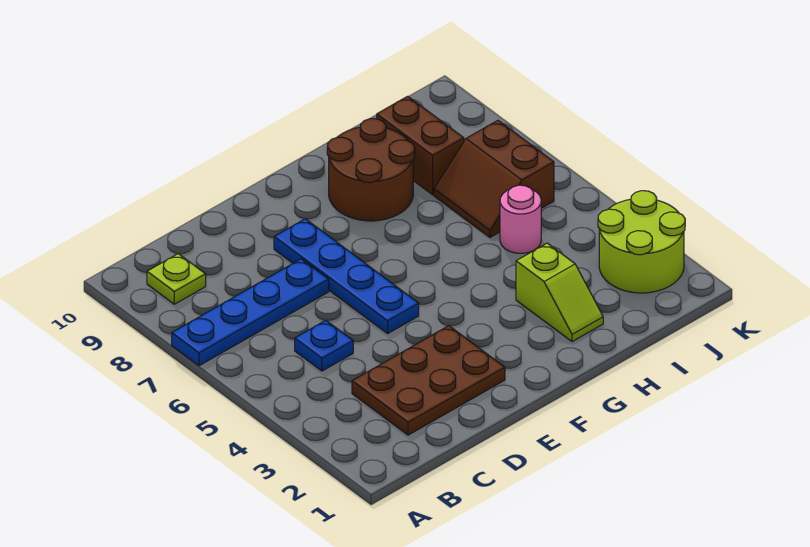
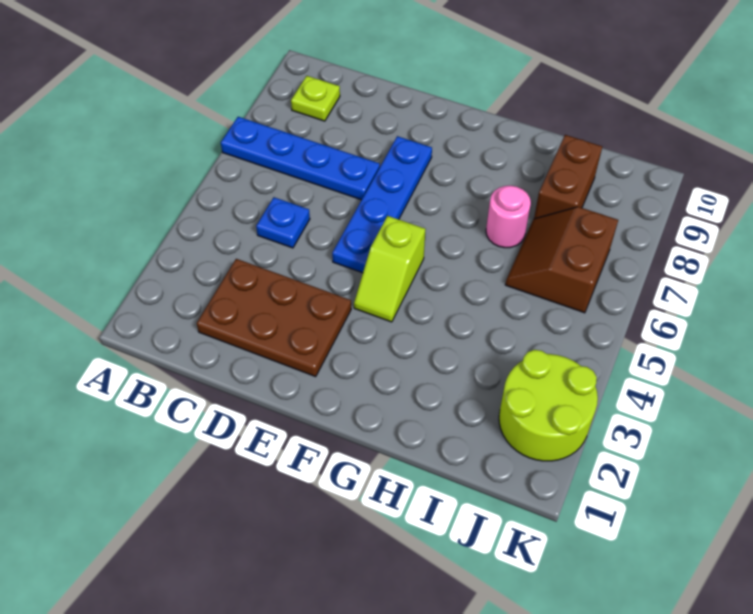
brown round brick G8:H9 level 1 -> none
lime slope H2:H3 level 1 top 3 -> lime slope F4:F5 level 1 top 5
pink round brick I5 level 1 -> pink round brick H7 level 1

